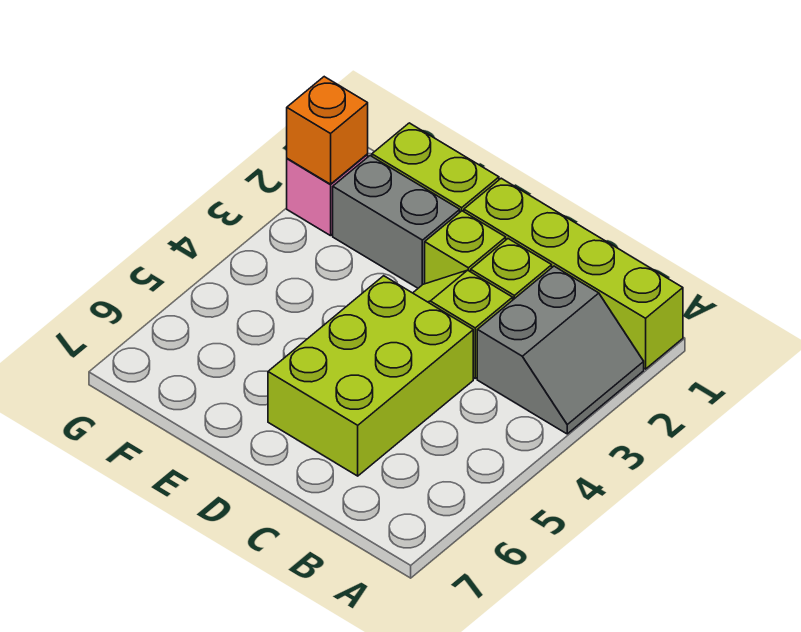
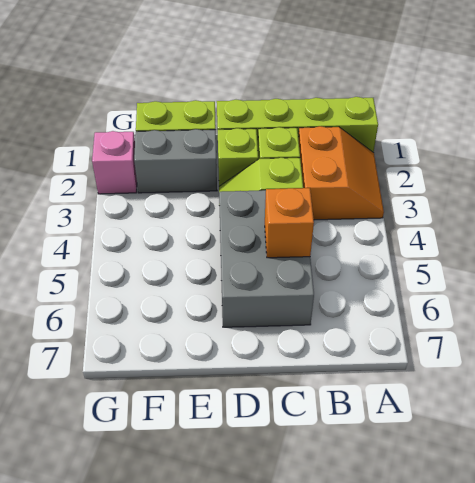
grey slope A2:B3 level 1 top B -> orange slope A2:B3 level 1 top B
lime brick C4:D6 level 1 -> grey brick C4:D6 level 1
orange brick G2 level 2 -> orange brick C5 level 2

